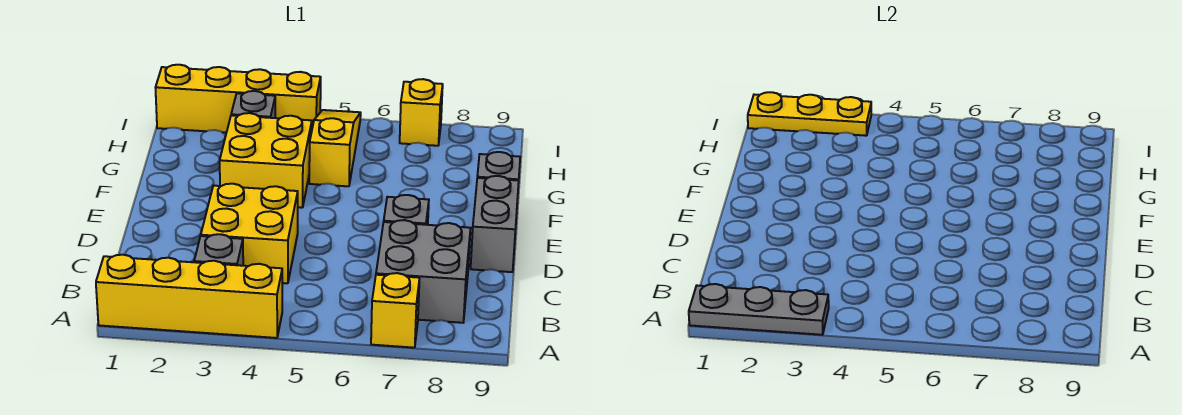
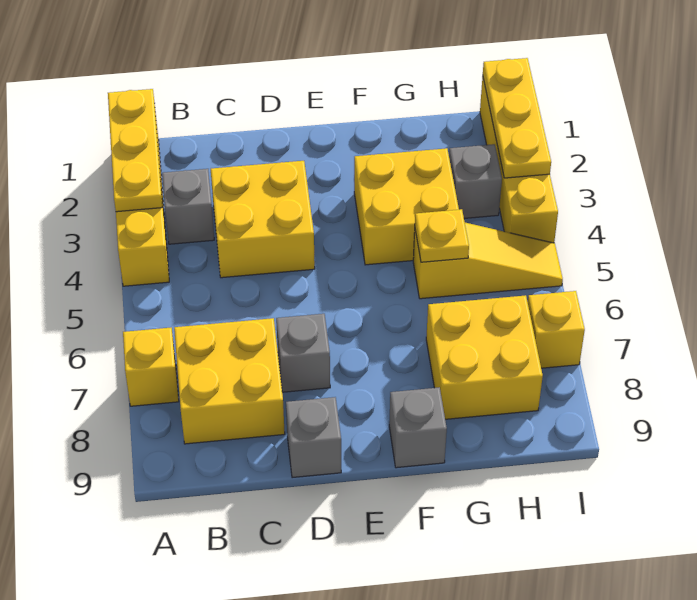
grey plate A1:A3 level 2 -> yellow plate A1:A3 level 2
grey brick B7:C8 level 1 -> yellow brick B7:C8 level 1
grey brick D9:E9 level 1 -> grey brick D9 level 1
none -> yellow plate G5 level 2
none -> yellow brick G7:H8 level 1

